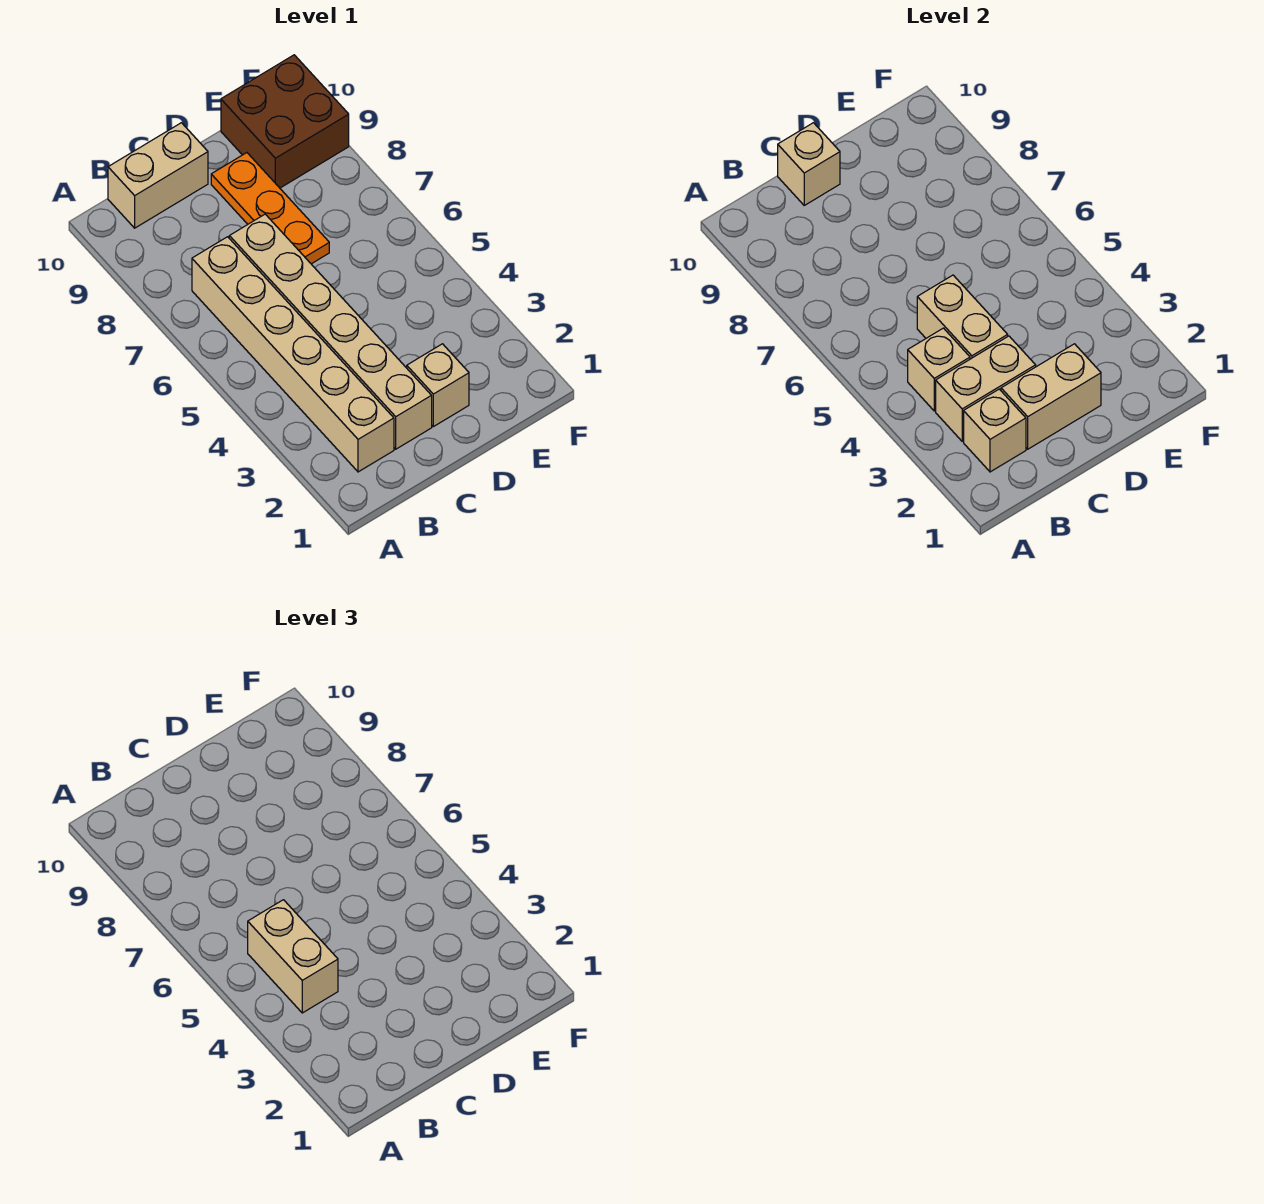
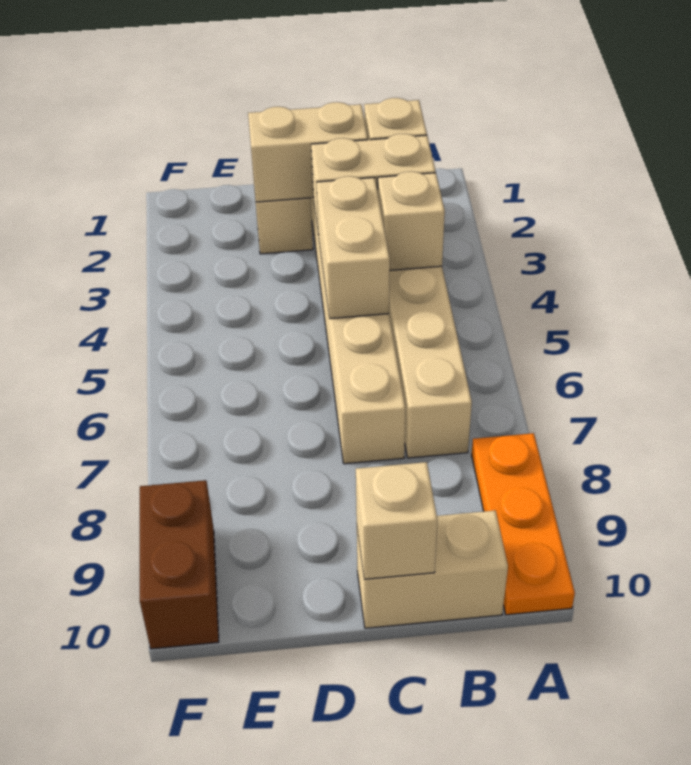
tan brick B4:B5 level 3 -> none
orange plate D7:D9 level 1 -> orange plate A8:A10 level 1
brown brick E9:F10 level 1 -> brown brick F9:F10 level 1

